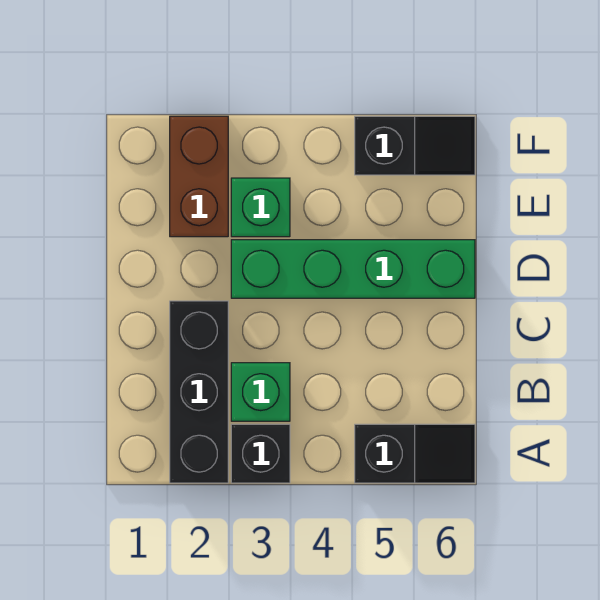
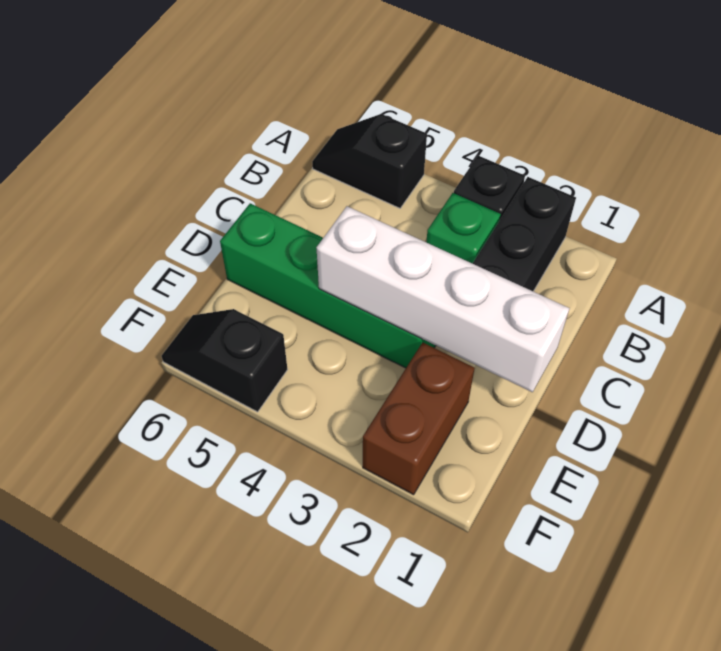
none -> white brick D1:D4 level 2
green brick E3 level 1 -> none

